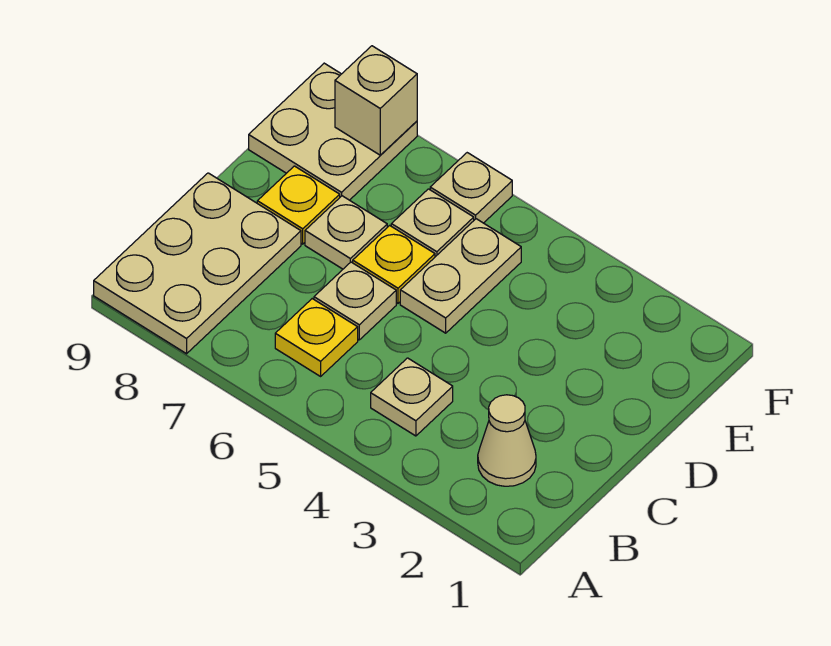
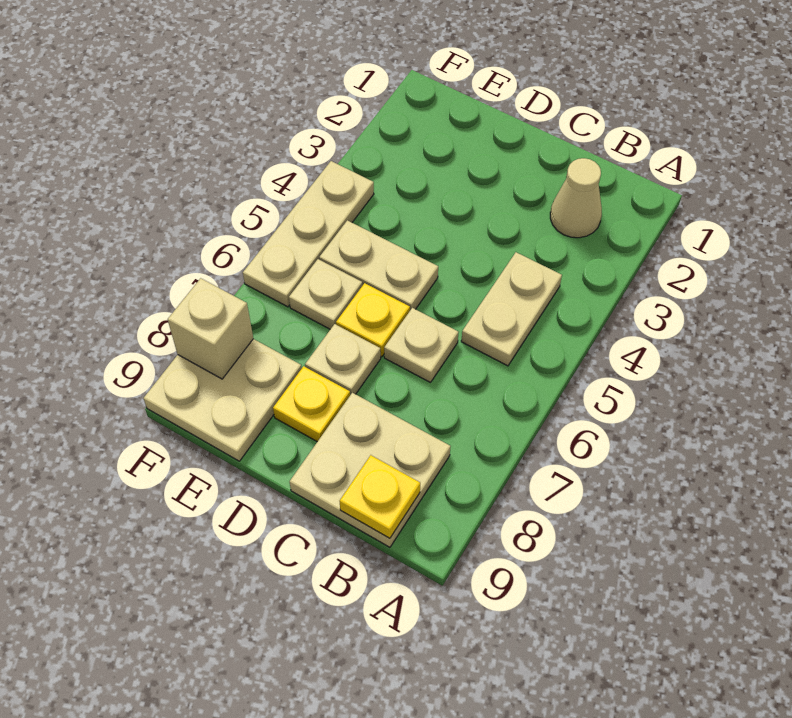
tan plate A8:C9 level 1 -> tan plate B8:C9 level 1
tan plate B4 level 1 -> tan plate B4:B5 level 1
yellow plate B6 level 1 -> yellow plate B9 level 2
tan plate F6 level 1 -> tan plate F4:F6 level 1

